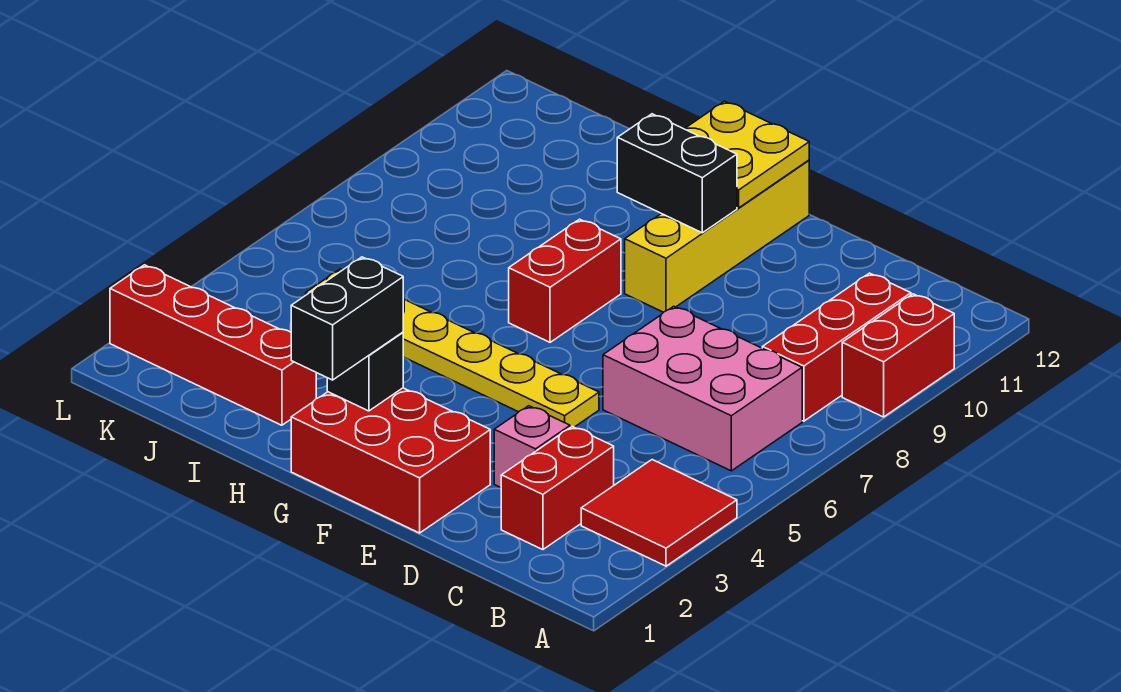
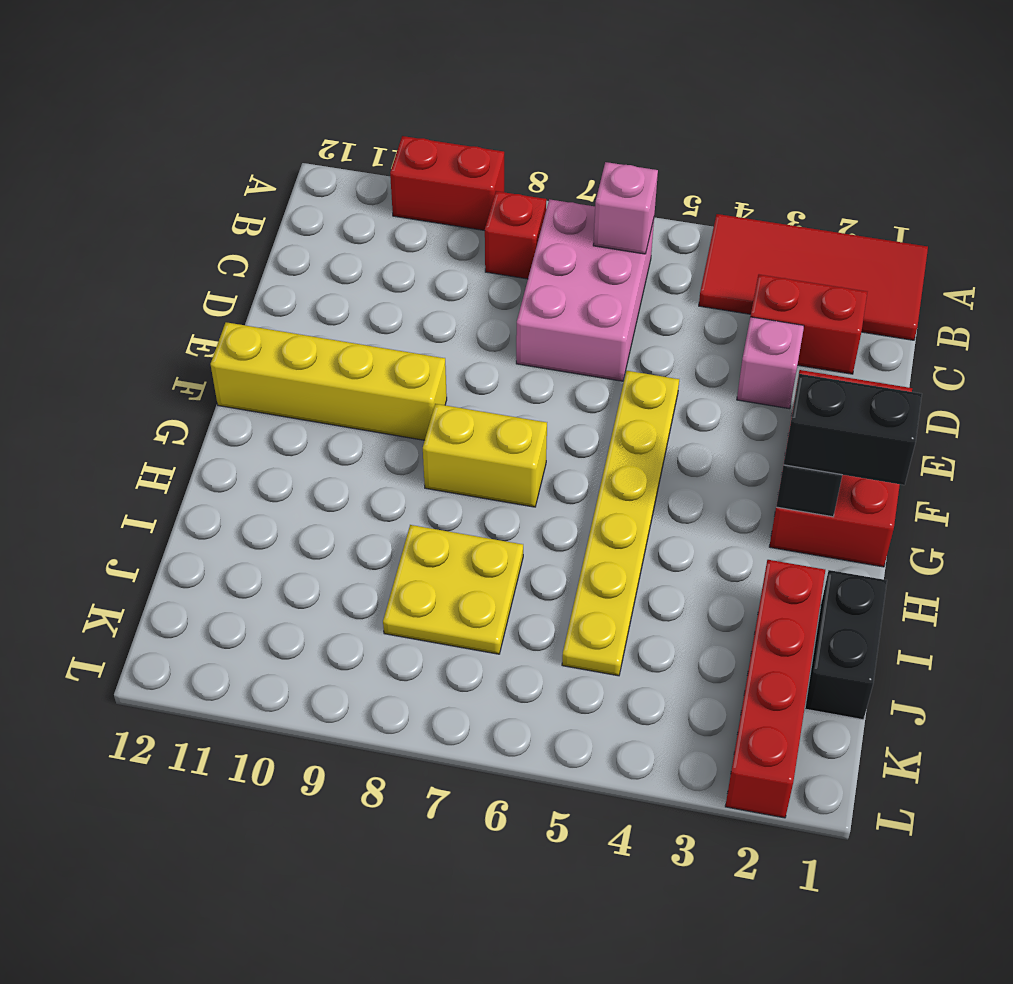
red tile A3:B4 level 1 -> red tile A1:B4 level 1
none -> pink brick B6 level 2
red brick B8:B10 level 1 -> red brick B8 level 1
black brick F10:G10 level 2 -> black brick I1:J1 level 1
yellow plate F11:G12 level 2 -> yellow plate I7:J8 level 1
red brick G7:G8 level 1 -> yellow brick G7:G8 level 1

